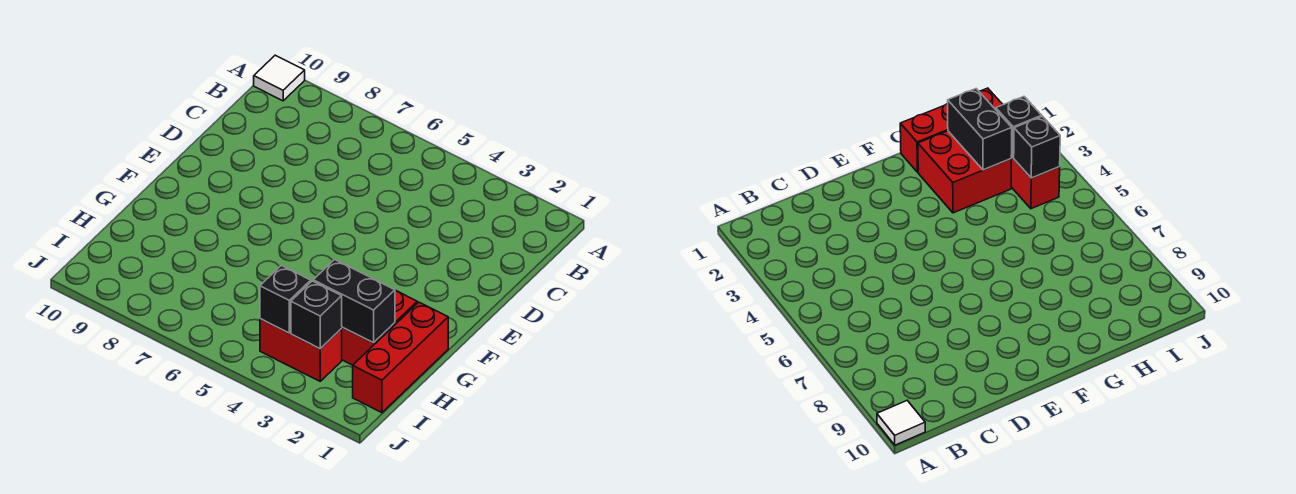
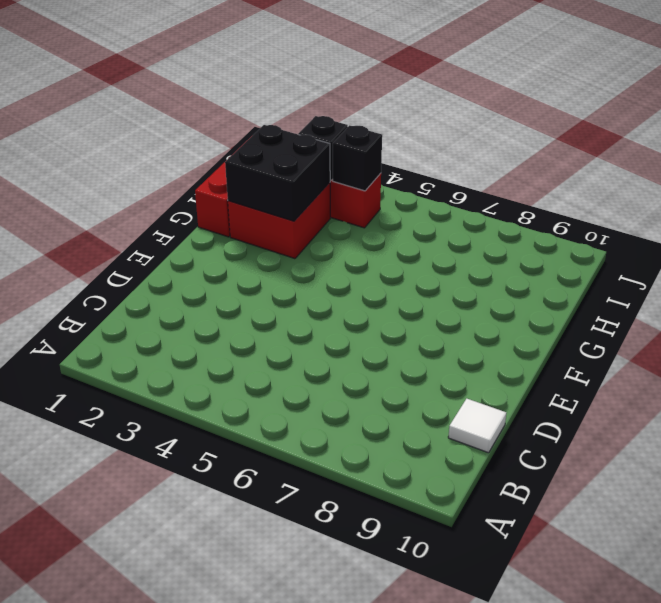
white tile A10 level 1 -> white tile C10 level 1
black brick H2:H3 level 2 -> black brick G2:H3 level 2

